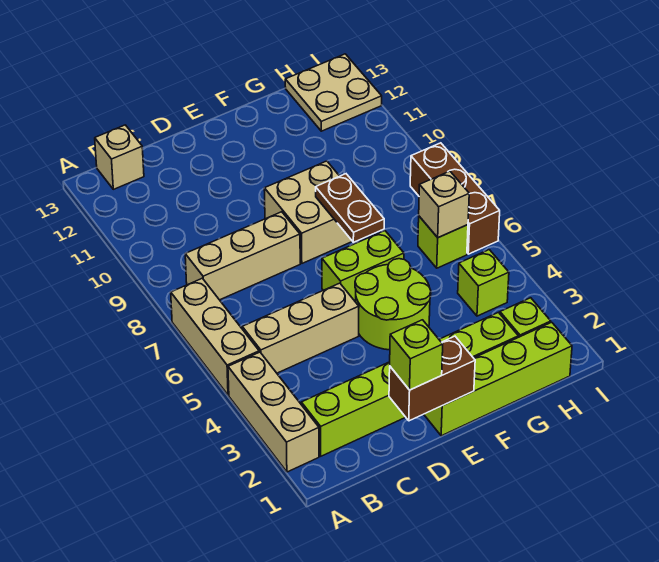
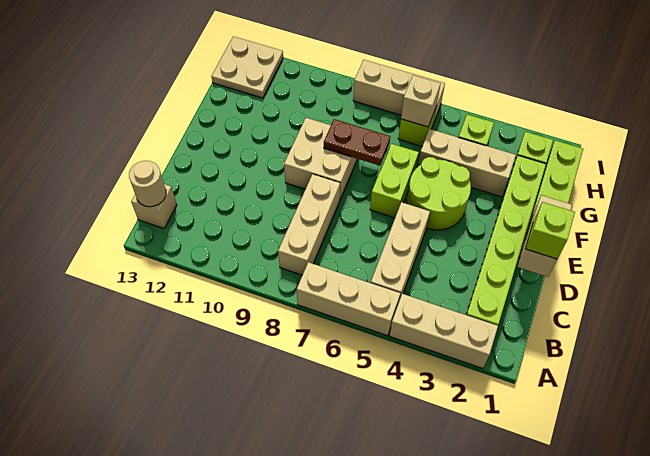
none -> tan round brick B13 level 2
brown brick D1:E1 level 2 -> tan brick D1:E1 level 2
none -> tan brick G3:G5 level 1
brown brick I6:I8 level 1 -> tan brick I6:I8 level 1

